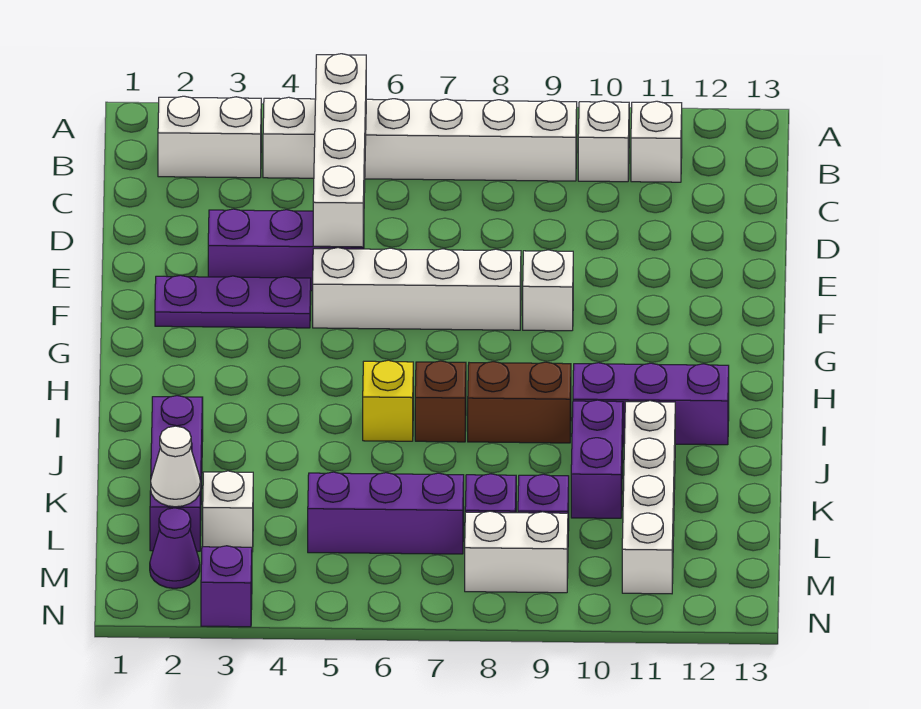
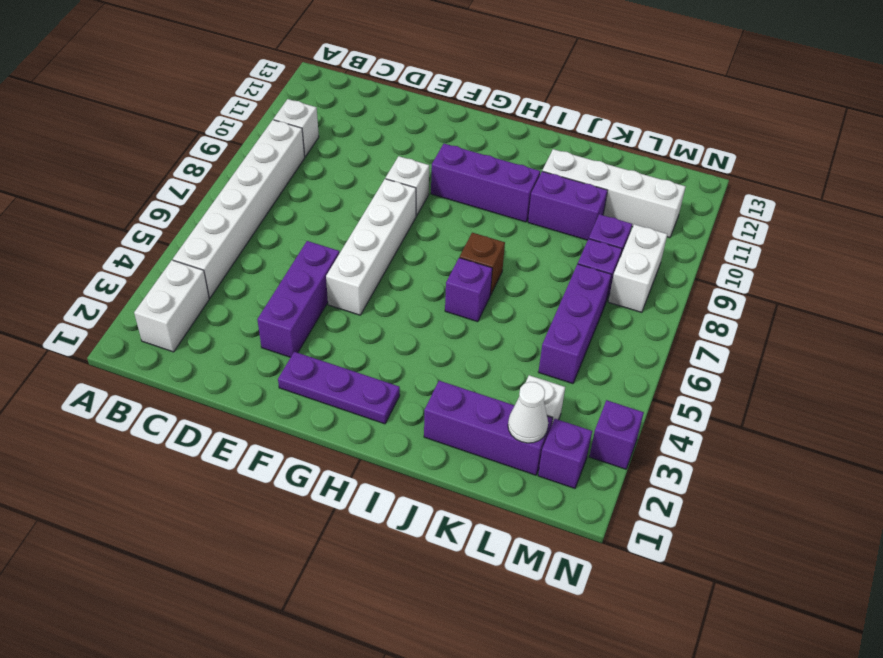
white brick B5:E5 level 2 -> none
white brick B11 level 1 -> none
purple plate F2:F4 level 1 -> purple plate F2:H2 level 1
yellow brick I6 level 1 -> purple brick I6 level 1
brown brick I8:I9 level 1 -> none
purple brick I10:I12 level 1 -> purple brick G10:I10 level 1
purple cone M2 level 1 -> purple brick M2 level 1

